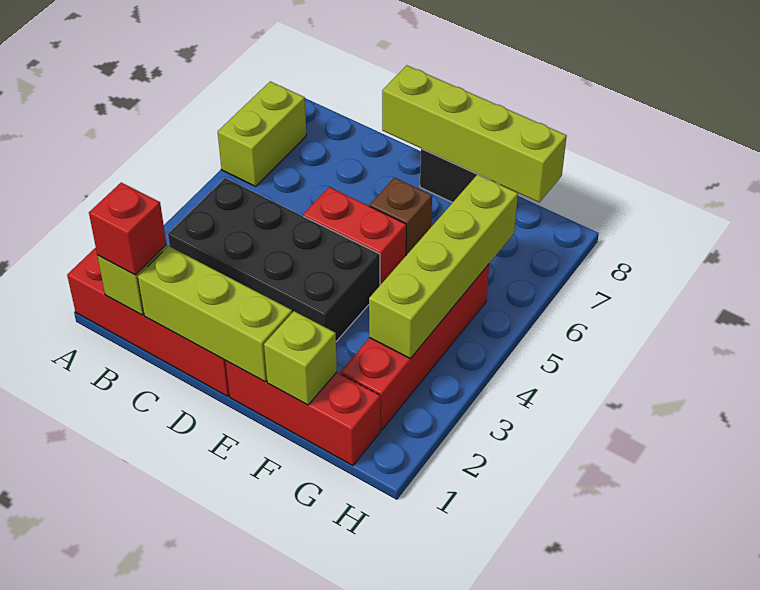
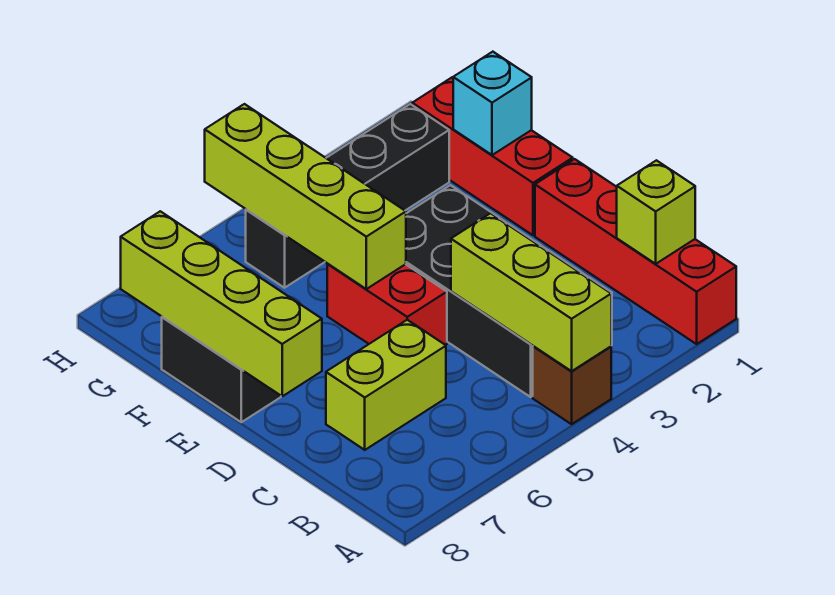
lime brick A6:A7 level 1 -> lime brick C6:C7 level 1
red brick B1 level 3 -> none
lime brick C1:E1 level 2 -> lime brick A4:C4 level 2
brown brick E6 level 1 -> brown brick A4 level 1
lime brick F1 level 2 -> cyan brick F1 level 2
red brick G2:G5 level 1 -> black brick G2:G5 level 1
lime brick G3:G6 level 2 -> lime brick E5:H5 level 2

